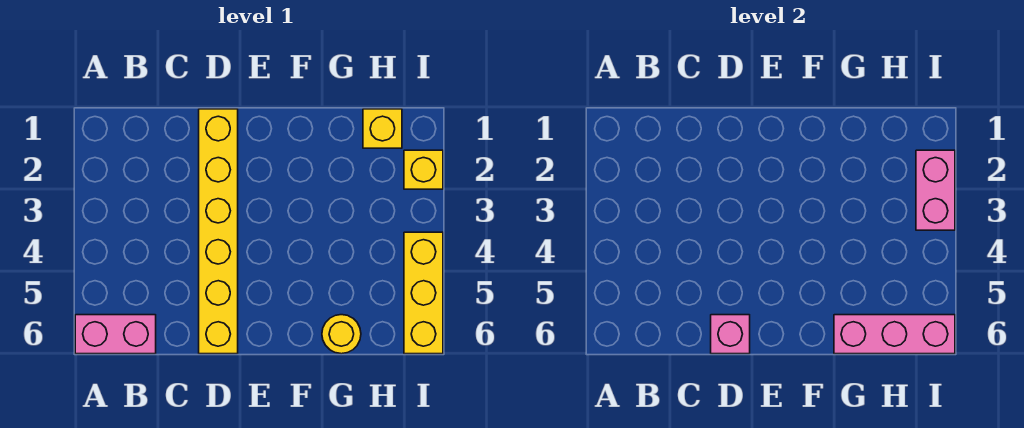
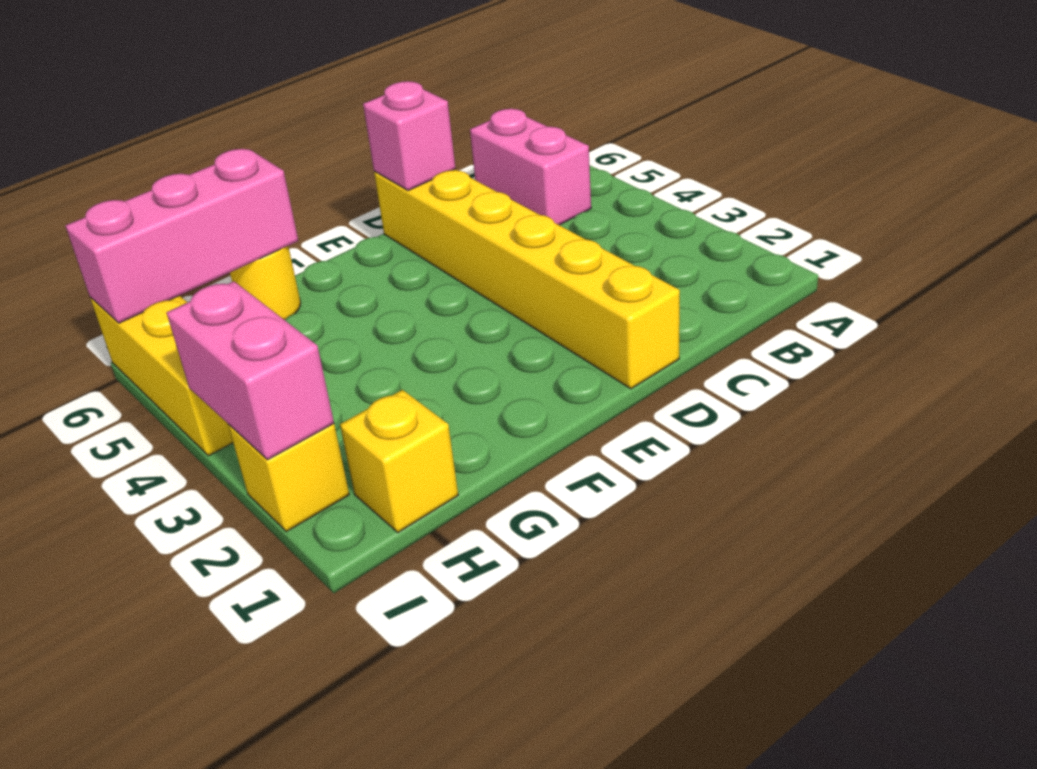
pink brick A6:B6 level 1 -> pink brick B5:B6 level 1

